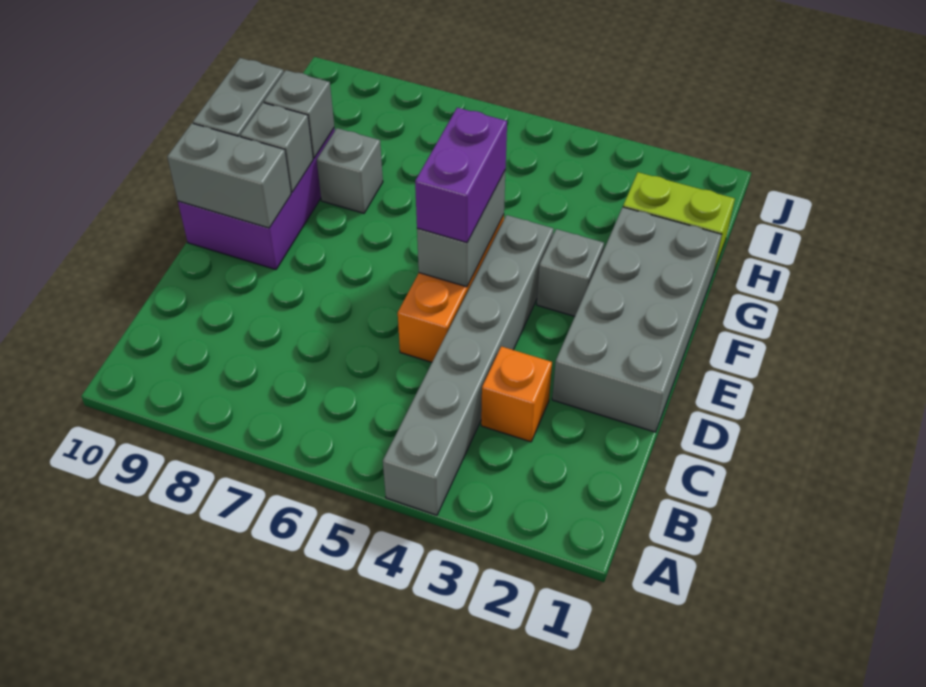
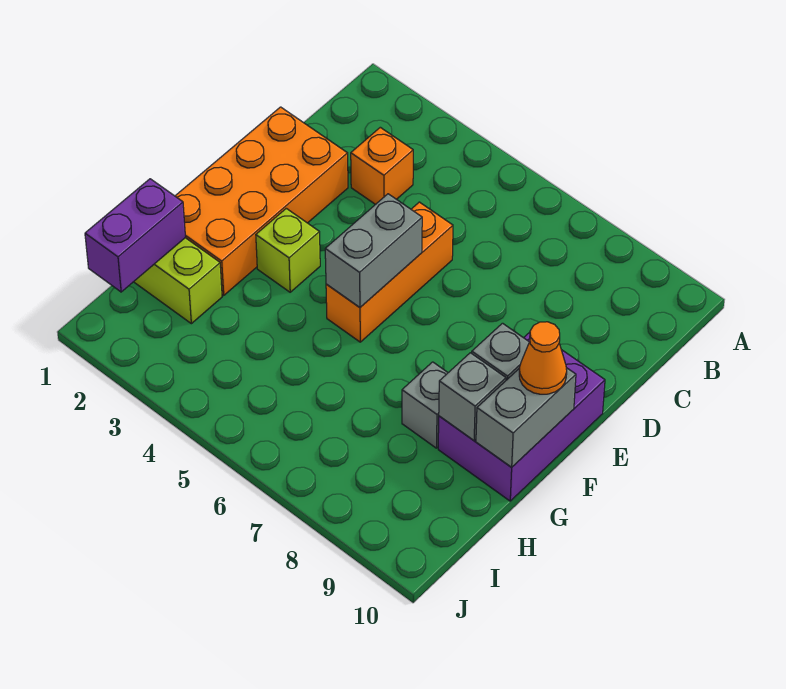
grey brick A4:F4 level 1 -> none
grey brick D1:G2 level 1 -> orange brick D1:G2 level 1
purple brick E5:F5 level 3 -> purple brick H1:I1 level 2
grey brick E9:E10 level 2 -> none
grey brick F3 level 1 -> lime brick F3 level 1
none -> orange cone F10 level 3

